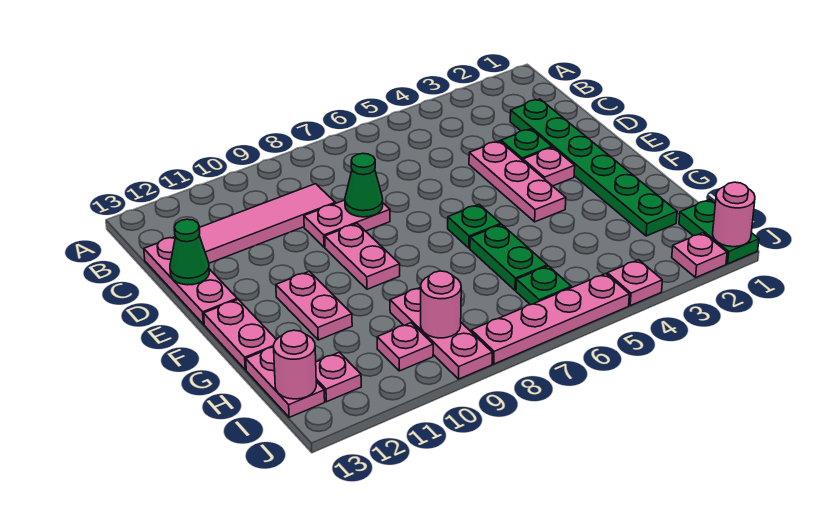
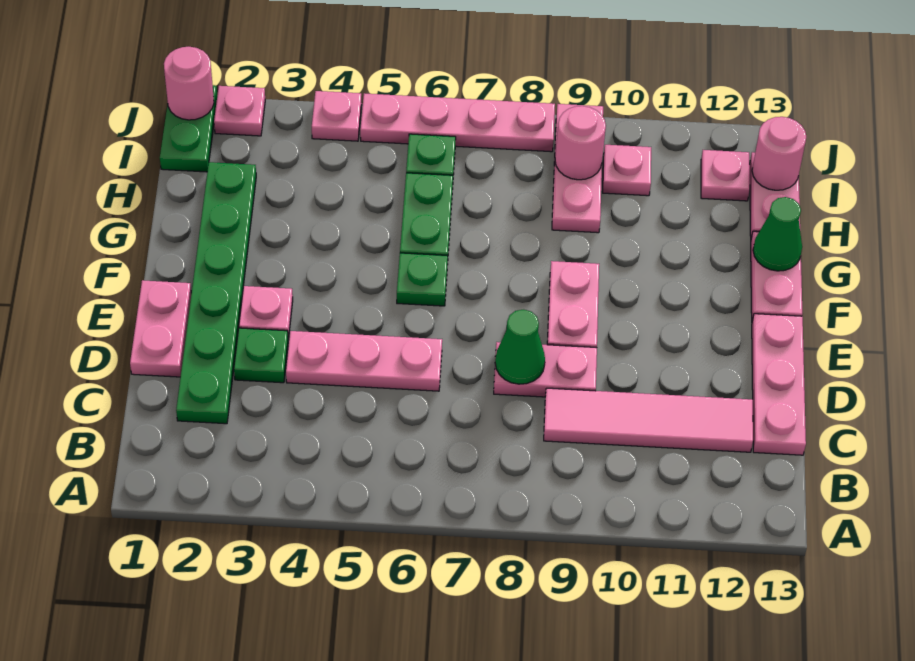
pink plate D4:F4 level 1 -> pink plate D4:D6 level 1
green cone D13 level 2 -> green cone G13 level 2
pink plate F11:G11 level 1 -> pink plate D1:E1 level 1

